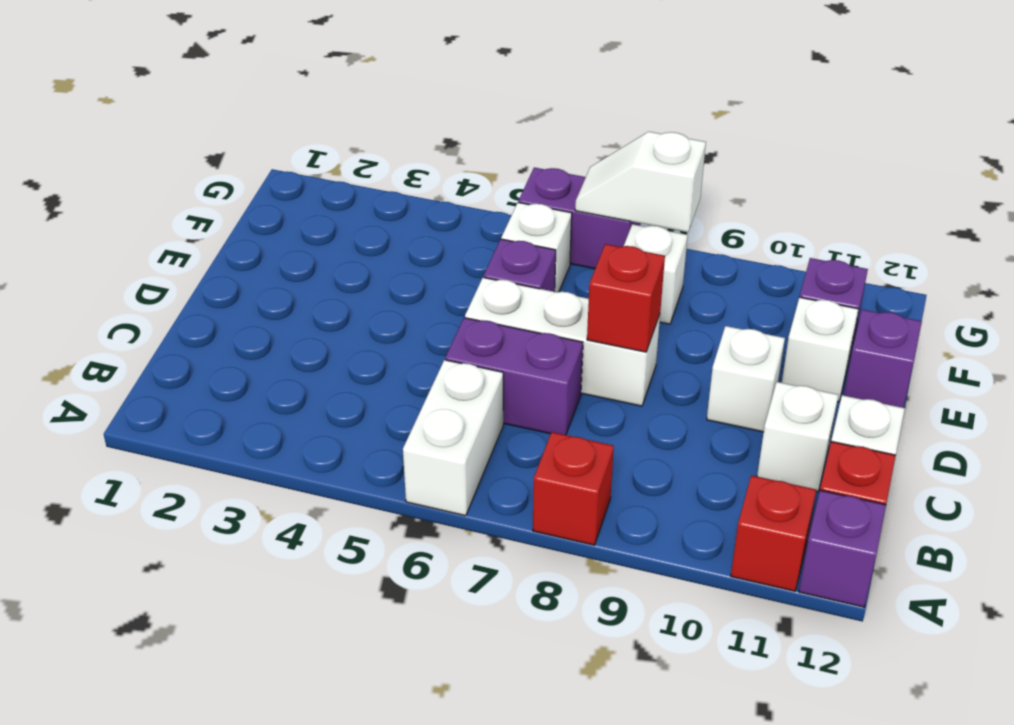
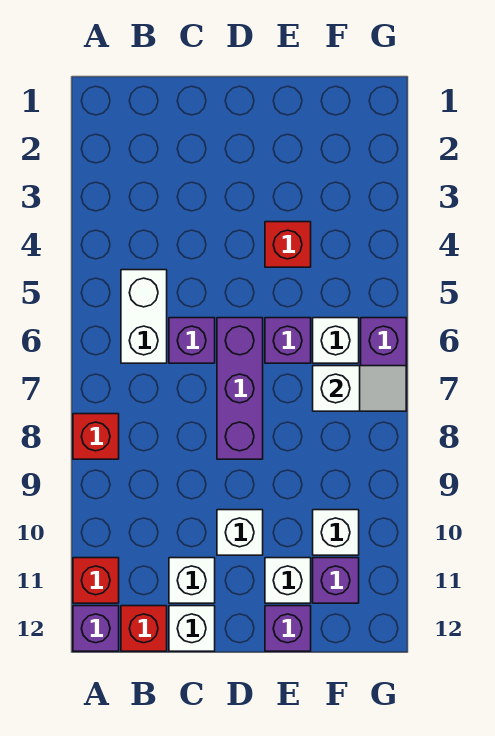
white brick A6:B6 level 1 -> white brick B5:B6 level 1
purple brick C6:C7 level 1 -> purple brick C6 level 1
white brick D6:D8 level 1 -> purple brick D6:D8 level 1
red brick D8 level 2 -> red brick E4 level 1
white brick F8 level 1 -> white brick F10 level 1
white slope G7:G8 level 2 top 8 -> white slope F7:G7 level 2 top F

